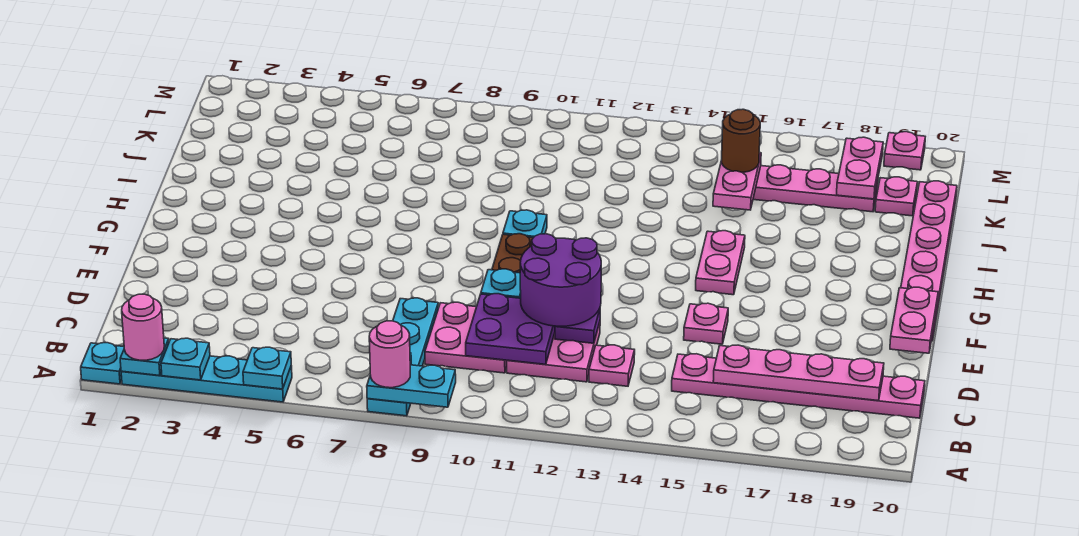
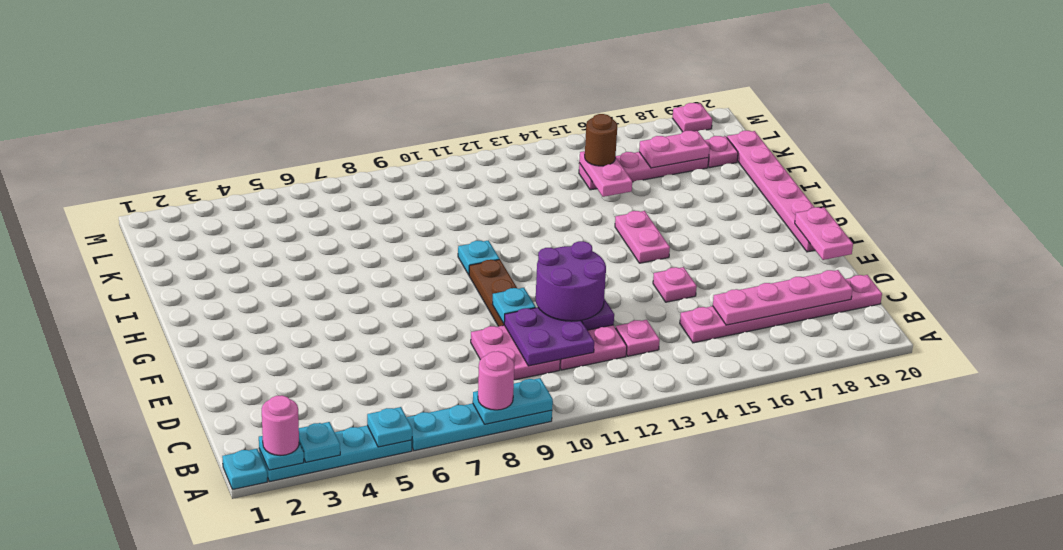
cyan plate A8:D8 level 1 -> cyan plate A6:A9 level 1
pink plate K18:L18 level 2 -> pink plate K17:K18 level 2

